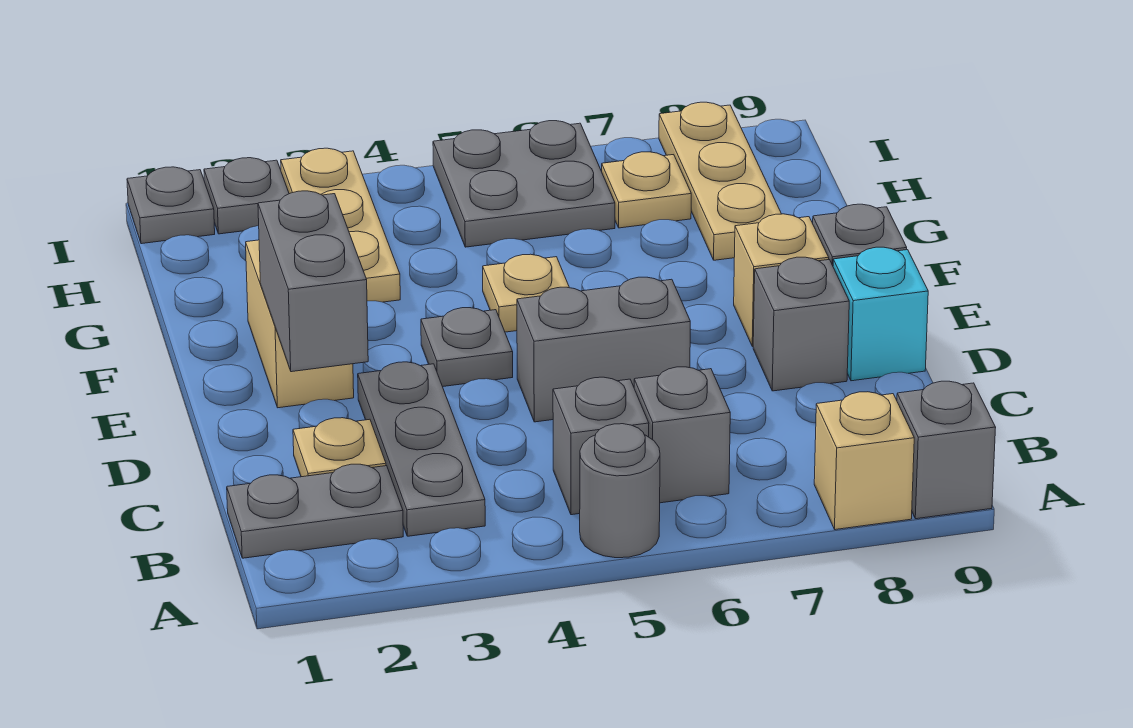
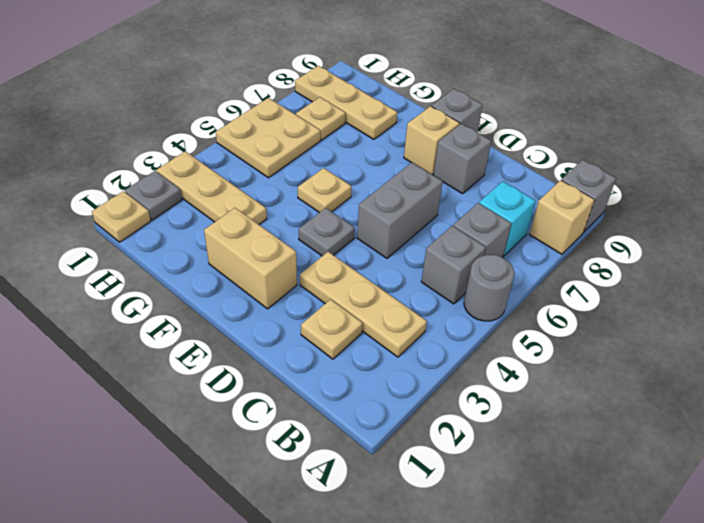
grey plate B1:B2 level 1 -> none
grey plate B3:D3 level 1 -> tan plate B3:D3 level 1
grey brick D2:E2 level 2 -> none
cyan brick D9 level 1 -> cyan brick B7 level 1
grey plate H5:I6 level 1 -> tan plate H5:I6 level 1
grey plate I1 level 1 -> tan plate I1 level 1

